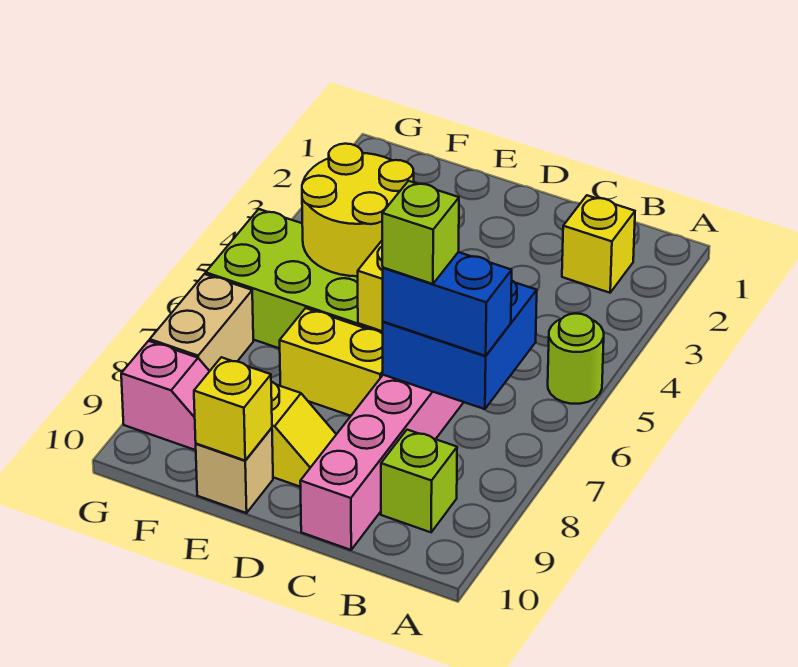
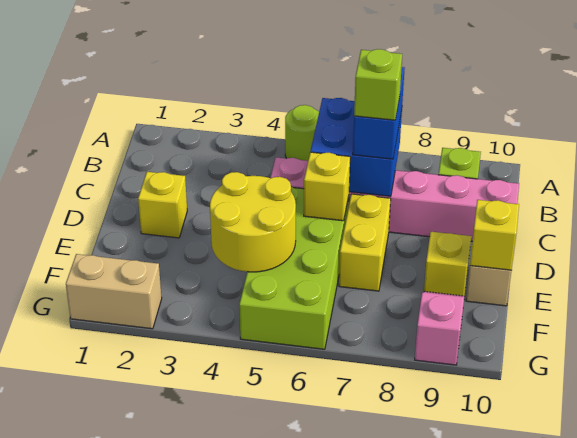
yellow brick B2 level 1 -> yellow brick D2 level 1
tan brick G7:G8 level 1 -> tan brick G1:G2 level 1

